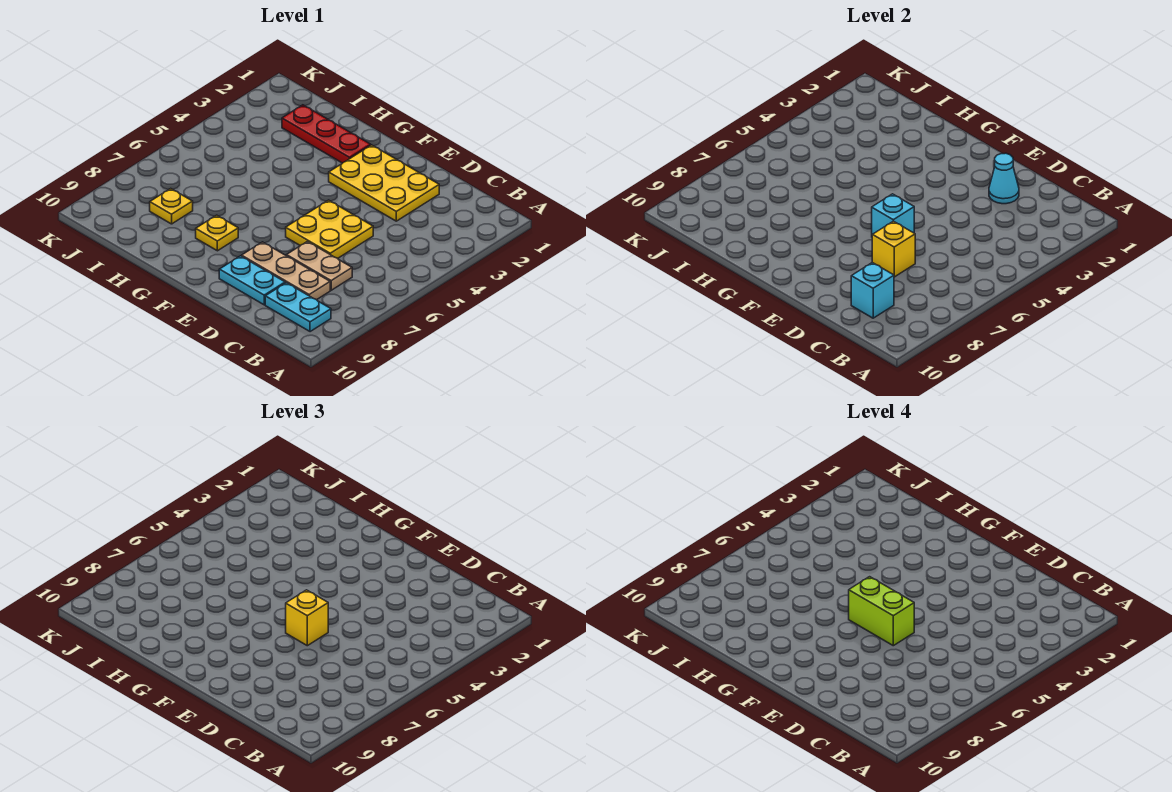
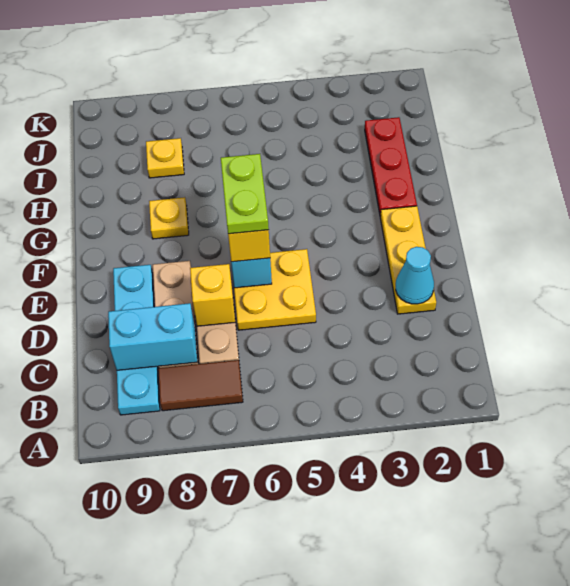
none -> brown tile B7:B8 level 1
cyan brick C9 level 2 -> cyan brick C8:C9 level 2
yellow plate D2:F3 level 1 -> yellow plate D2:F2 level 1
lime brick E6:F6 level 4 -> lime plate E6:F6 level 4

